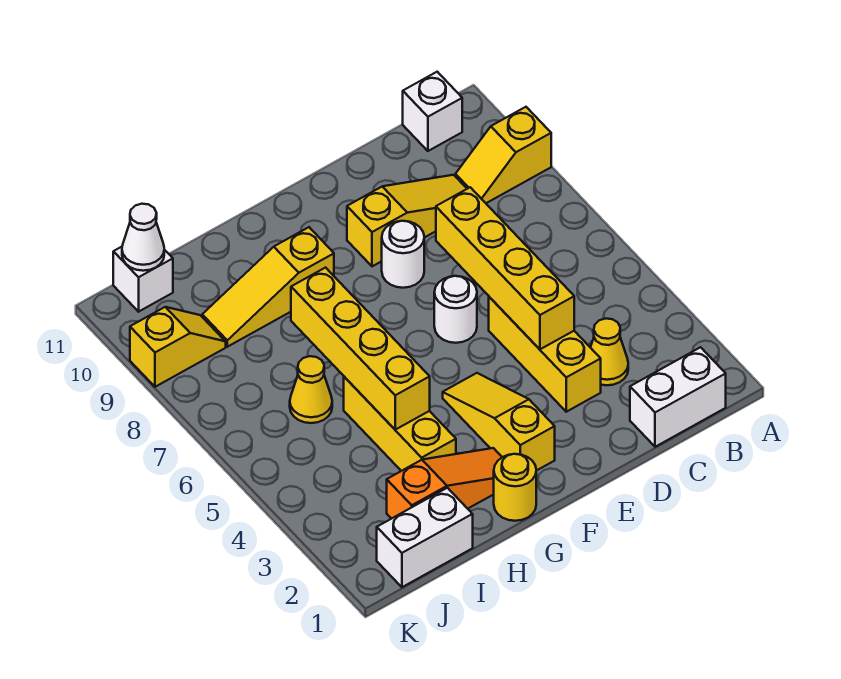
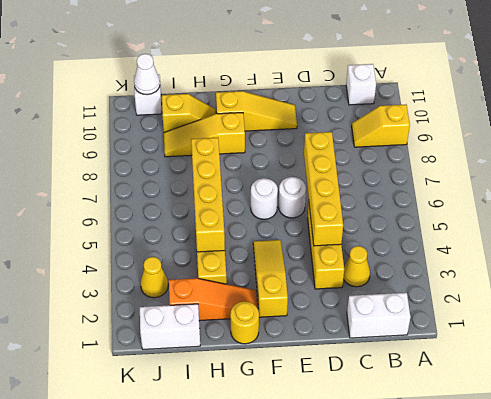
yellow slope C9:E9 level 1 top E -> yellow slope E10:G10 level 1 top G
white round brick E8 level 1 -> white round brick F6 level 1
yellow cone I6 level 1 -> yellow cone J3 level 1
yellow slope J9:K9 level 1 top K -> yellow slope H10:I10 level 1 top I

